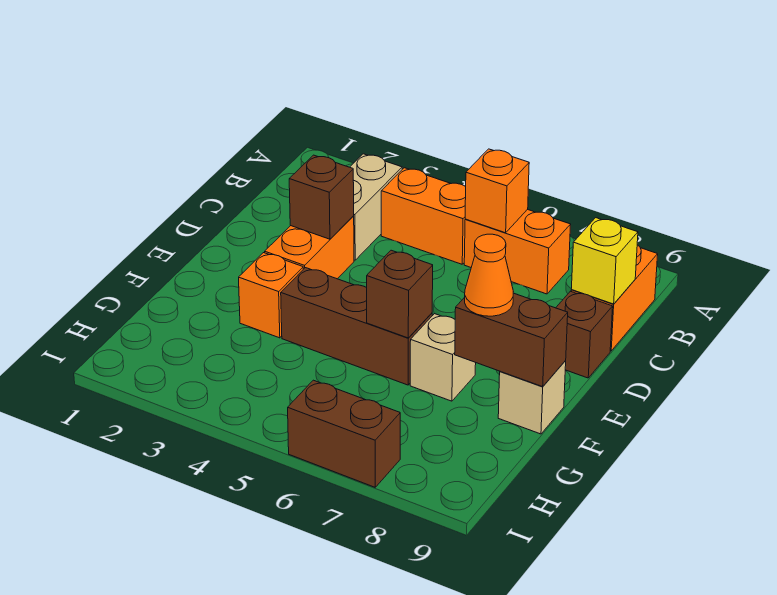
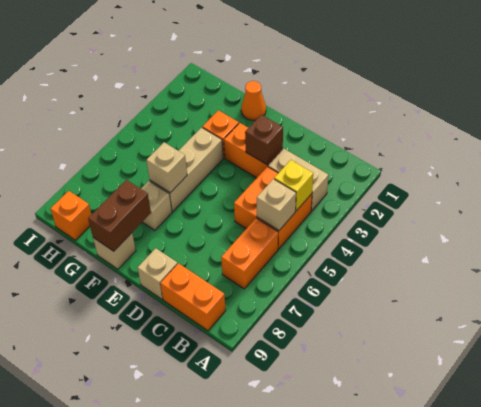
orange brick B4:B5 level 1 -> orange brick B4:C5 level 1
none -> tan brick B5 level 2
orange brick B6 level 2 -> orange brick H9 level 1
yellow brick C9 level 2 -> yellow brick B4 level 2
brown brick D9 level 1 -> tan brick D9 level 1
brown brick F4:F6 level 1 -> tan brick F4:F6 level 1
brown brick F6 level 2 -> tan brick F6 level 2
orange cone F8 level 3 -> orange cone F1 level 1
brown brick I6:I7 level 1 -> none

